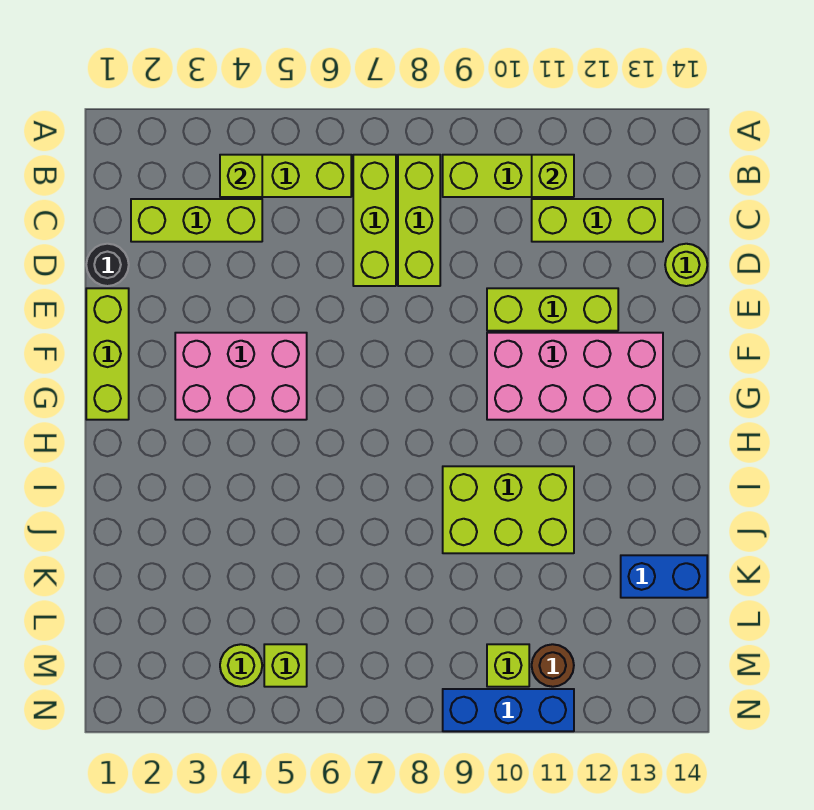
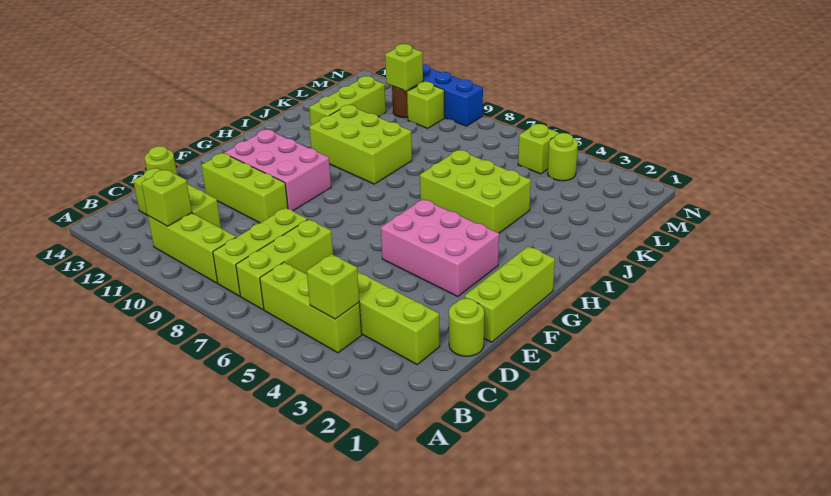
black round brick D1 level 1 -> lime round brick D1 level 1
pink brick F10:G13 level 1 -> pink brick F10:G12 level 1
none -> lime brick I4:J6 level 1
none -> lime brick J12:L12 level 1
blue brick K13:K14 level 1 -> none
none -> lime brick M11 level 2

